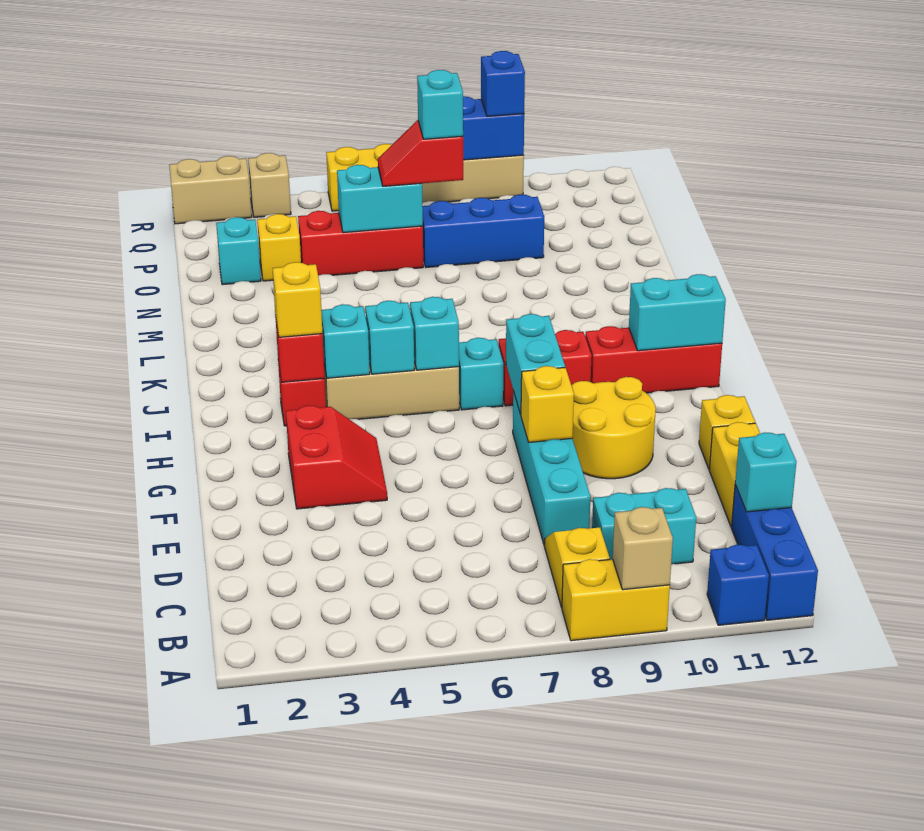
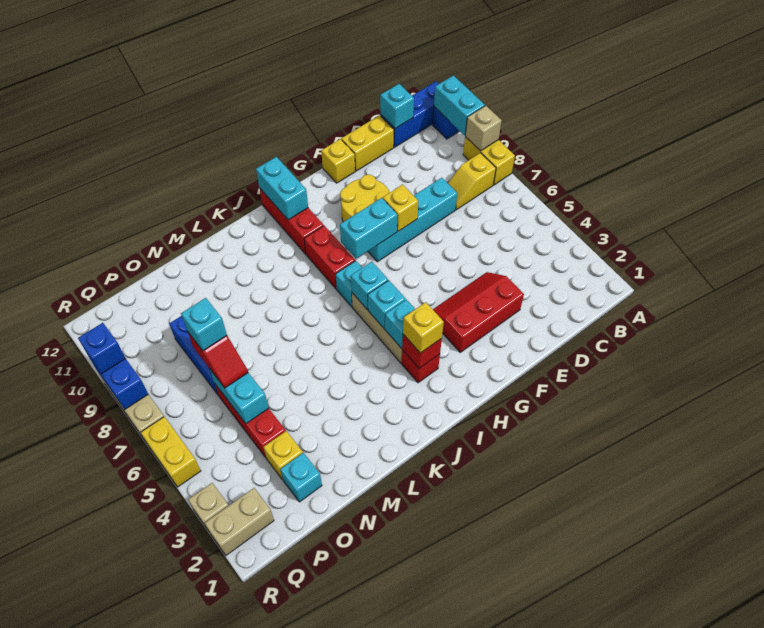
cyan brick C9:C10 level 1 -> cyan brick A10:A11 level 2
red slope F3:G4 level 1 top 3 -> red slope E3:G4 level 1 top 3
tan brick R1:R2 level 1 -> tan brick Q2:R2 level 1

